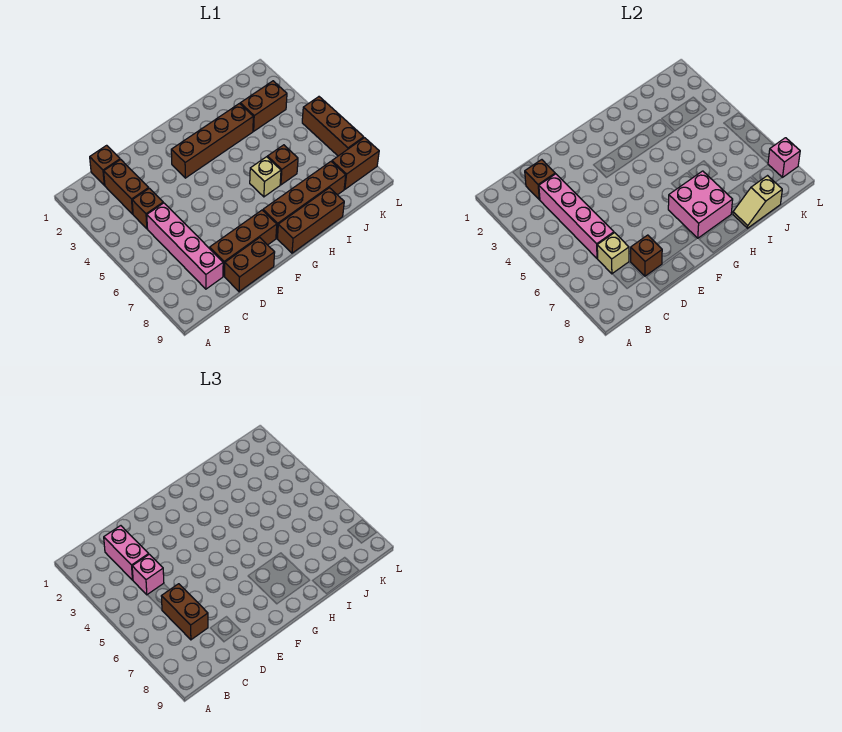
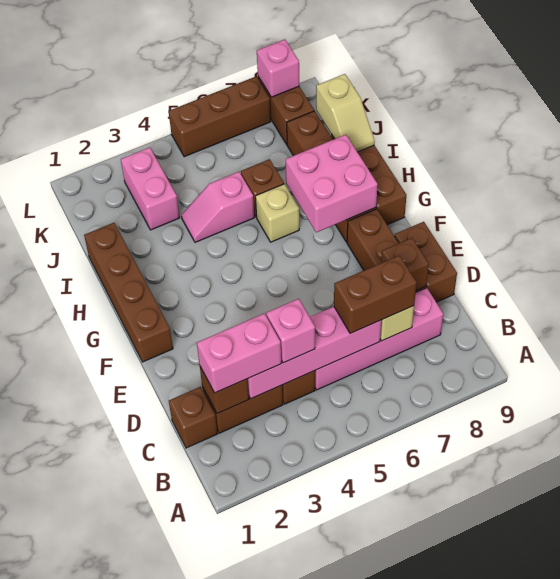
brown brick F3:I3 level 1 -> brown brick F1:I1 level 1
none -> pink slope I4:I5 level 1 top 5
brown brick J3:K3 level 1 -> pink brick J3:K3 level 1

